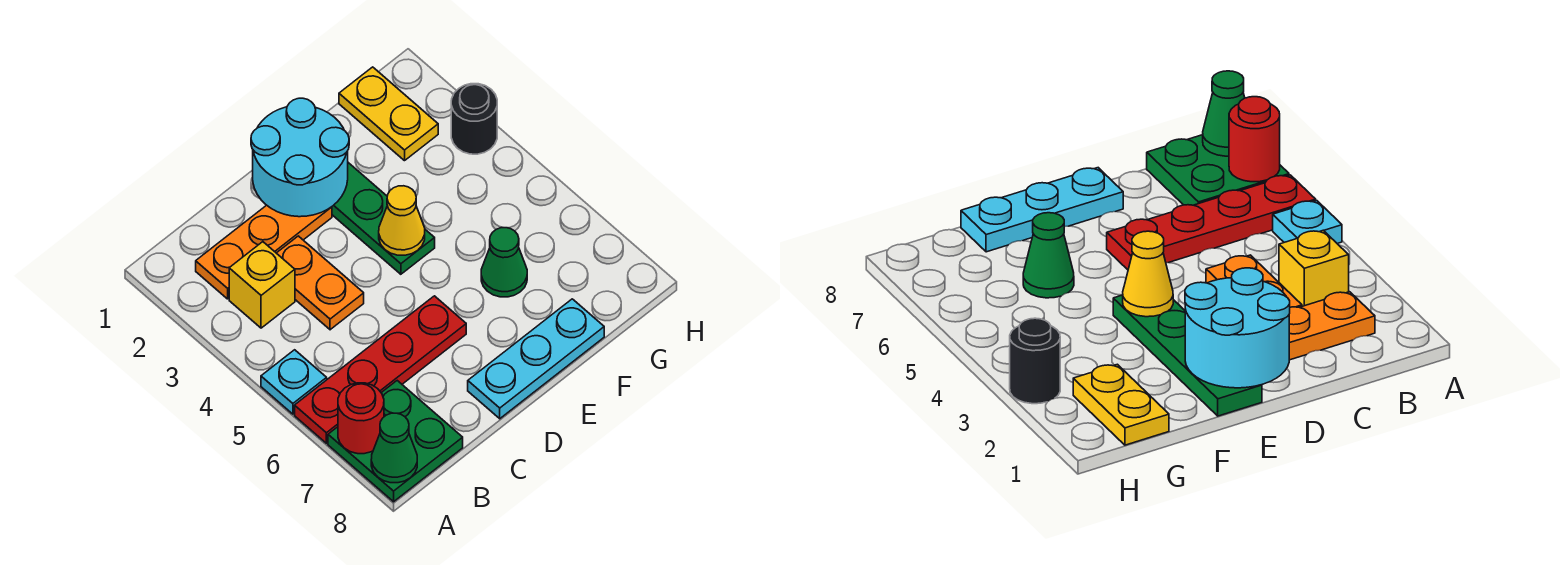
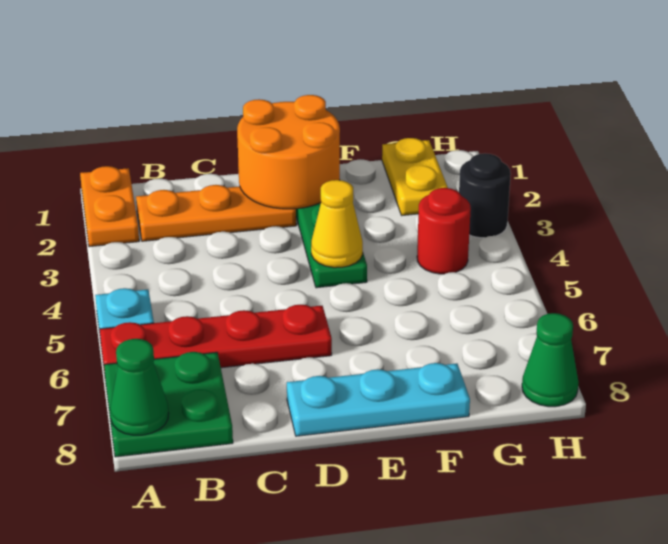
red round brick A7 level 2 -> red round brick G4 level 1
yellow brick B3 level 1 -> none
orange plate C3:C4 level 1 -> orange plate A1:A2 level 1
cyan round brick D1:E2 level 2 -> orange round brick D1:E2 level 2
green cone F6 level 1 -> green cone H8 level 1

